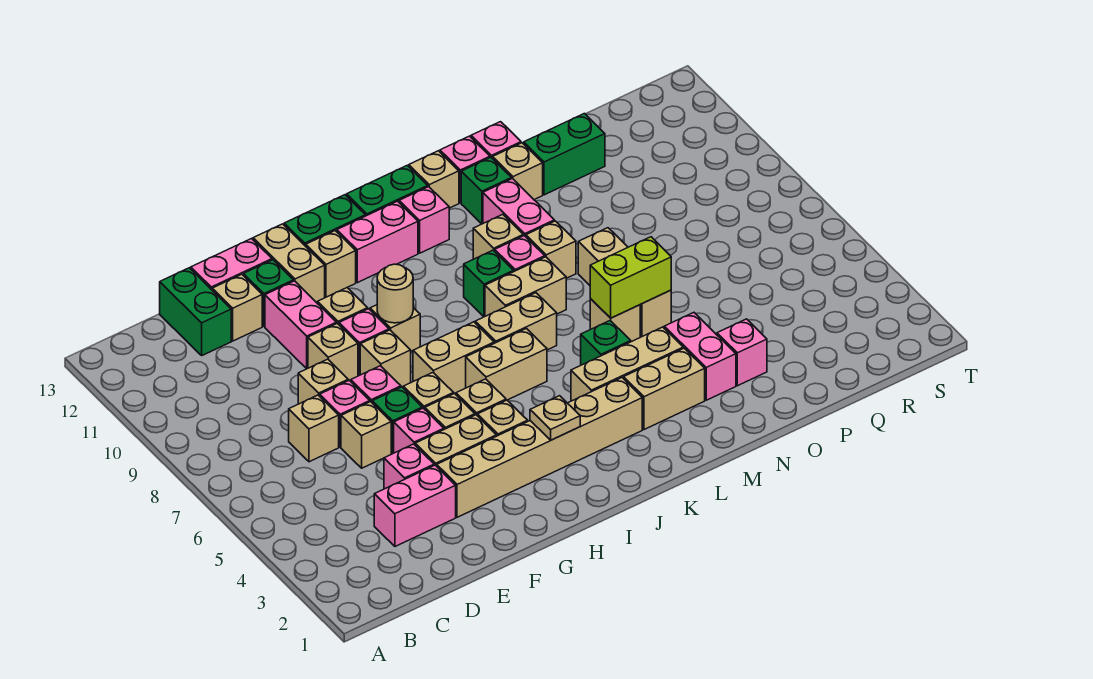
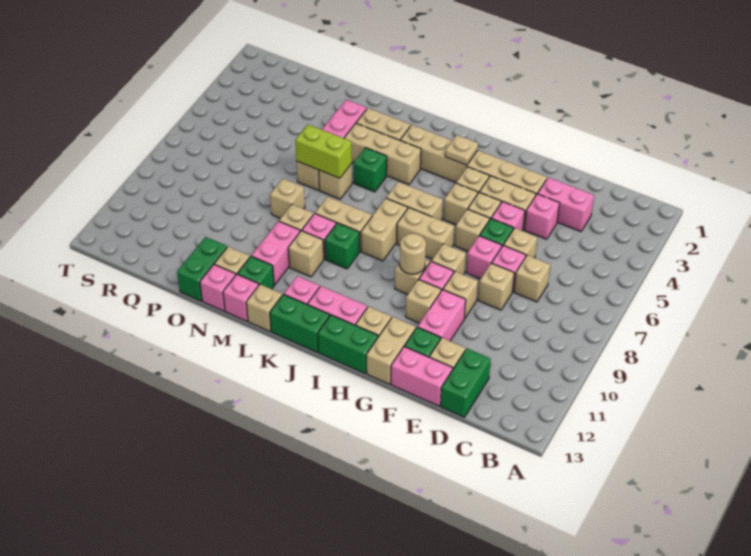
tan brick J7:K7 level 1 -> tan brick J7:J8 level 1
pink brick O3 level 1 -> none
green brick O12:P12 level 1 -> green brick O12:O13 level 1

